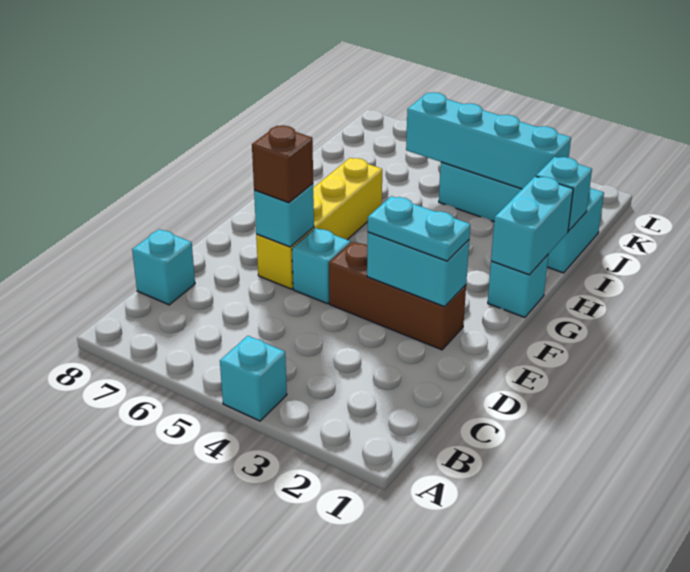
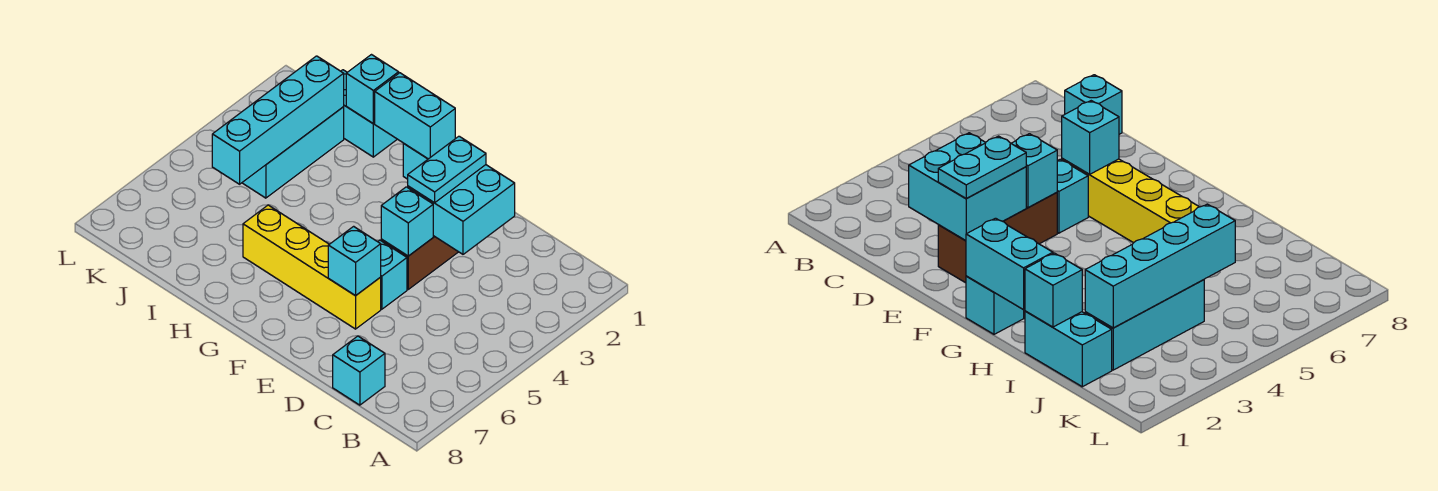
cyan brick A4 level 1 -> cyan brick E4 level 2
cyan brick E2:E3 level 2 -> cyan brick D2:E3 level 2
brown brick E6 level 3 -> none

